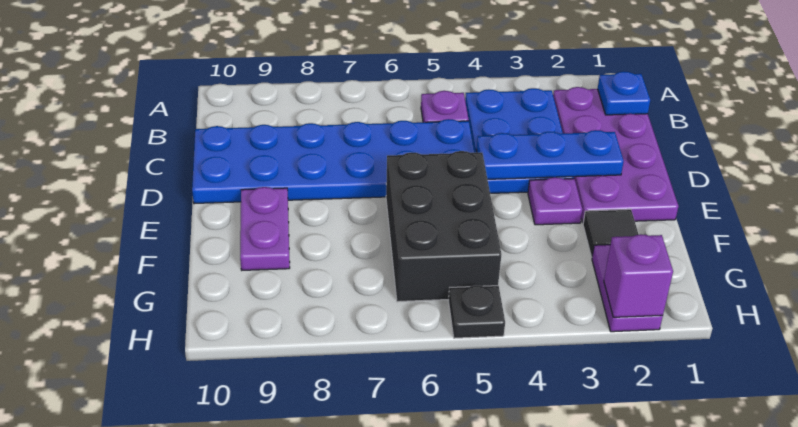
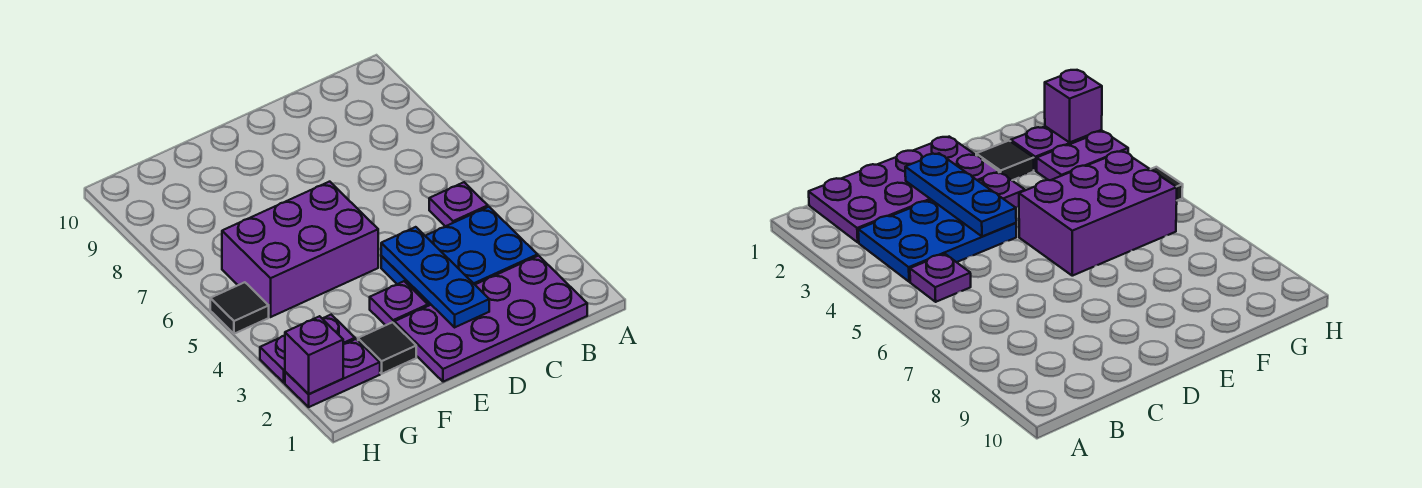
blue plate B1 level 2 -> none
blue plate C5:D10 level 1 -> none
black brick E5:G6 level 1 -> purple brick E5:G6 level 1
purple plate E9:F9 level 1 -> purple plate G3:H3 level 1
black plate H5 level 1 -> black tile H5 level 1

